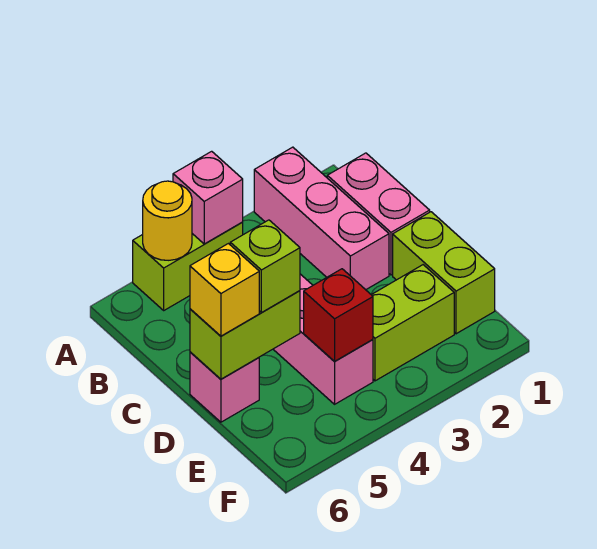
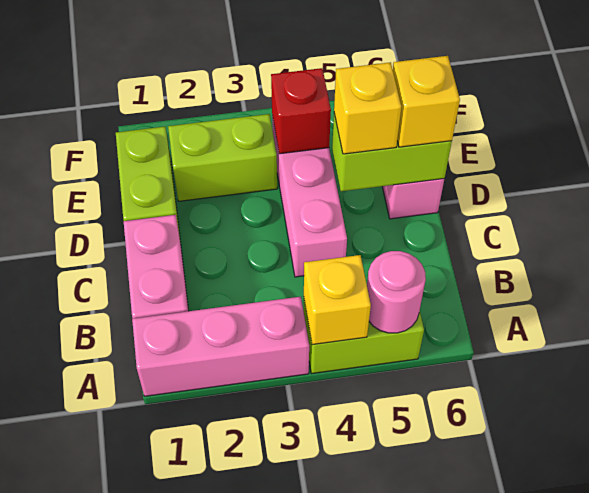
pink brick A2:C2 level 1 -> pink brick A1:A3 level 1
pink brick A4 level 2 -> yellow brick A4 level 2
yellow round brick A5 level 2 -> pink round brick A5 level 2
lime brick D5 level 3 -> yellow brick D5 level 3

